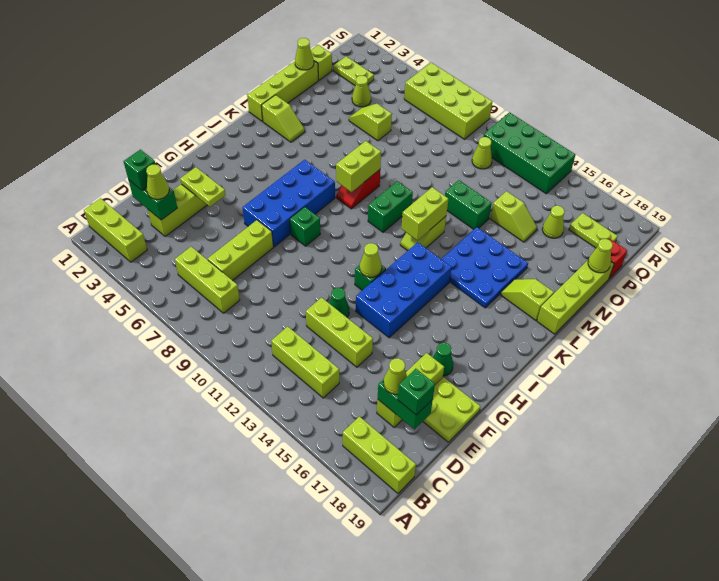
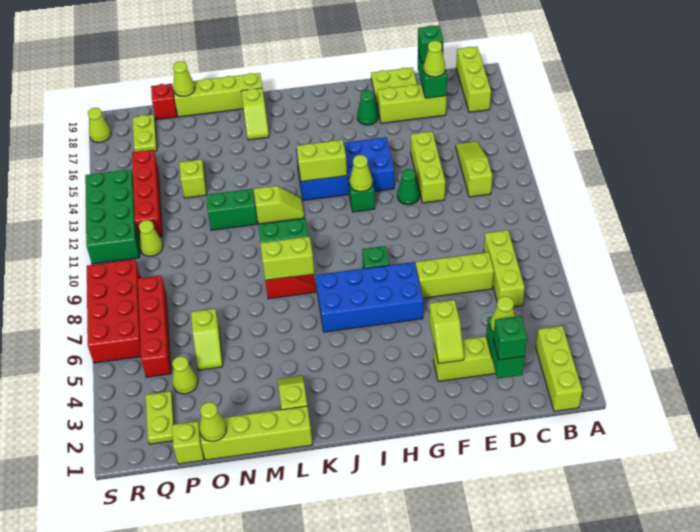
lime brick C12:C14 level 1 -> lime slope C12:C14 level 1 top 12
lime plate F3:F4 level 2 -> lime slope F3:F4 level 2 top 4
lime brick K12:L12 level 2 -> lime brick I13:J13 level 2
blue plate K14:M16 level 1 -> none
green brick N12:N13 level 1 -> green brick M12:N12 level 1
lime cone P16 level 1 -> lime cone S18 level 1
none -> red brick Q5:Q8 level 1
none -> red brick Q12:Q15 level 1
lime brick R6:S9 level 1 -> red brick R6:S9 level 1

